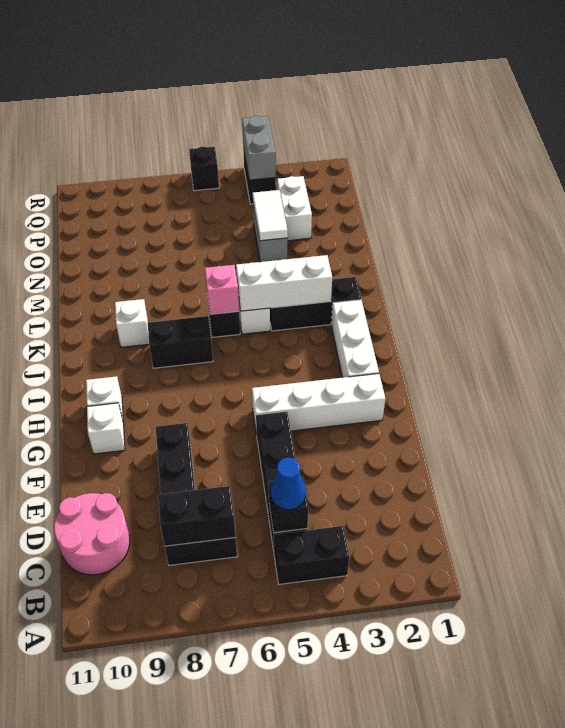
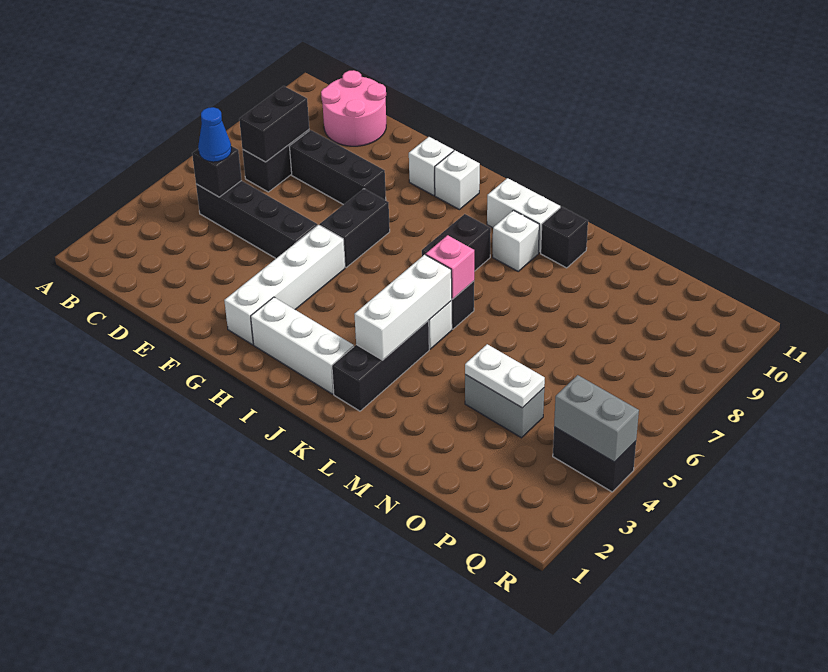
black brick B4:B5 level 1 -> black brick G6:G7 level 1
white tile N4:O4 level 2 -> white plate N4:O4 level 2
white brick O3:P3 level 1 -> white brick J10:K10 level 1
black brick R6 level 1 -> black brick L10 level 1

